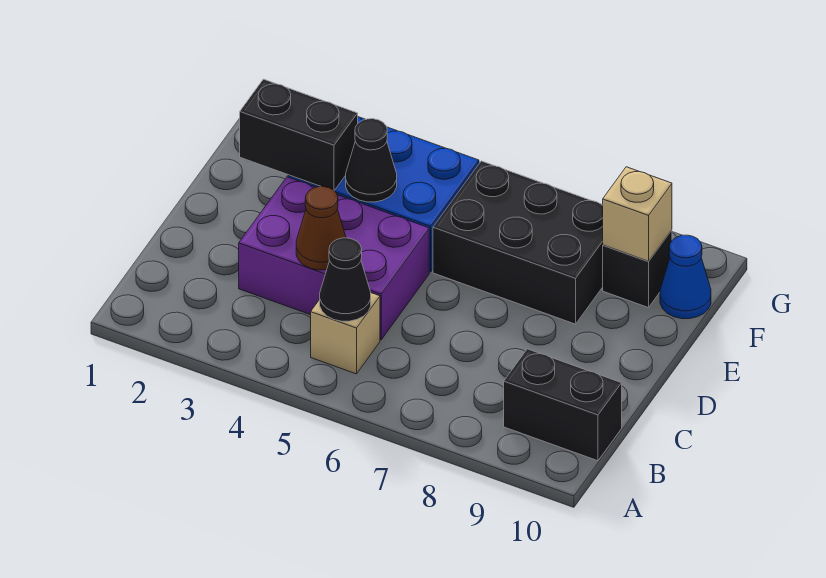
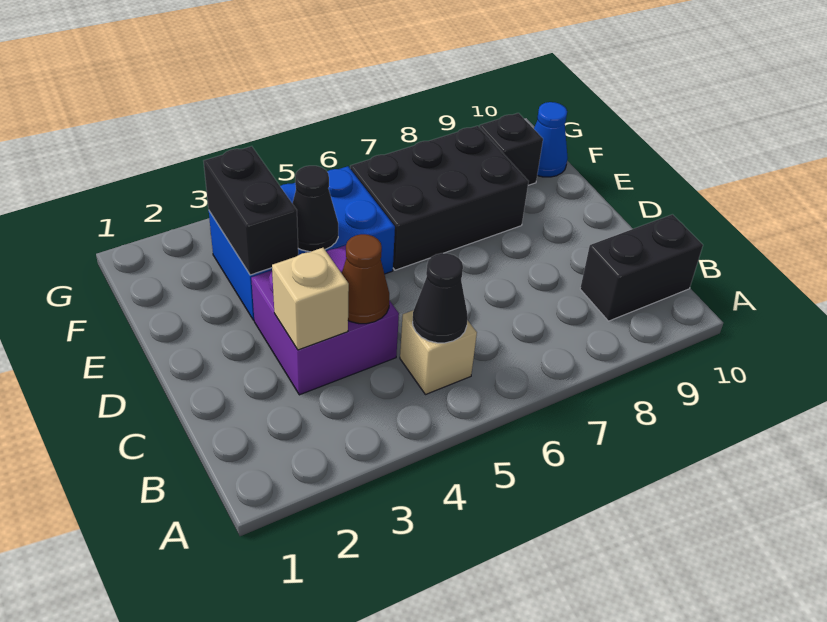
purple brick C3:D5 level 1 -> purple brick C3:D4 level 1
black brick E2:E3 level 2 -> black brick E3:F3 level 2
tan brick F9 level 2 -> tan brick C3 level 2

